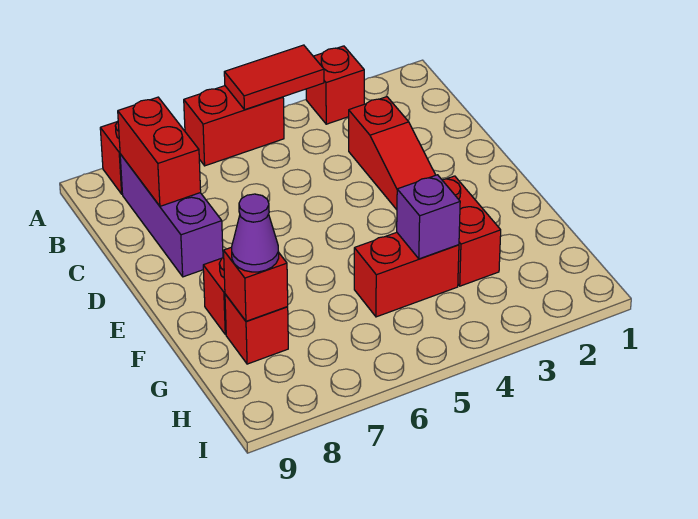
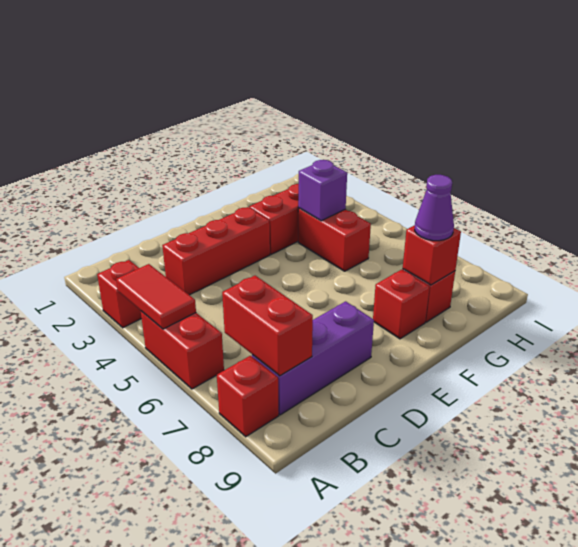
red brick B8:C8 level 2 -> red brick B7:B8 level 2
red slope C3:E3 level 1 top C -> red brick C3:E3 level 1

